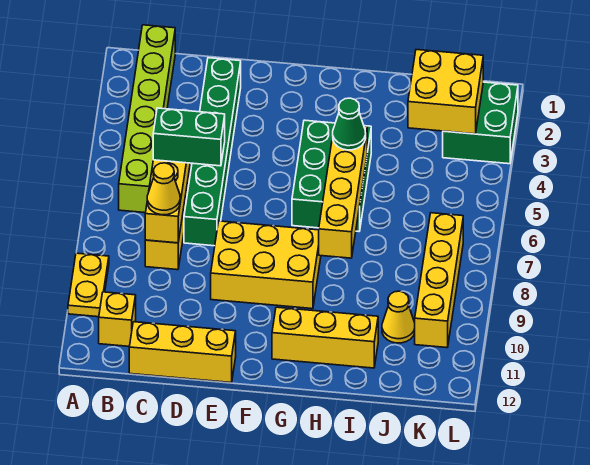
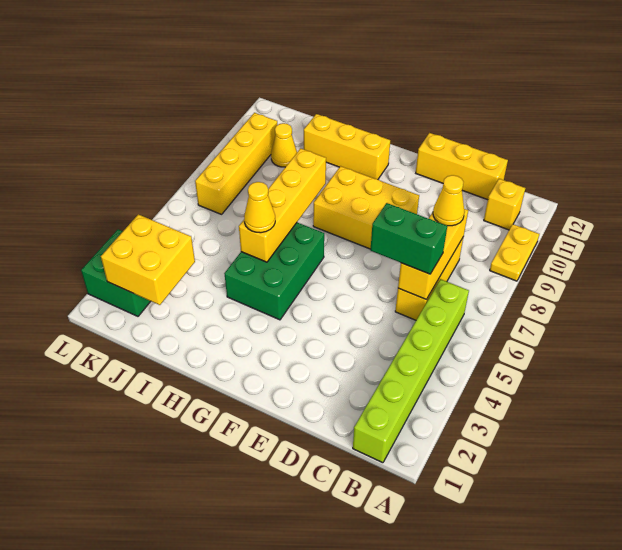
green brick D2:D7 level 1 -> none
green cone H5 level 3 -> yellow cone H5 level 3

